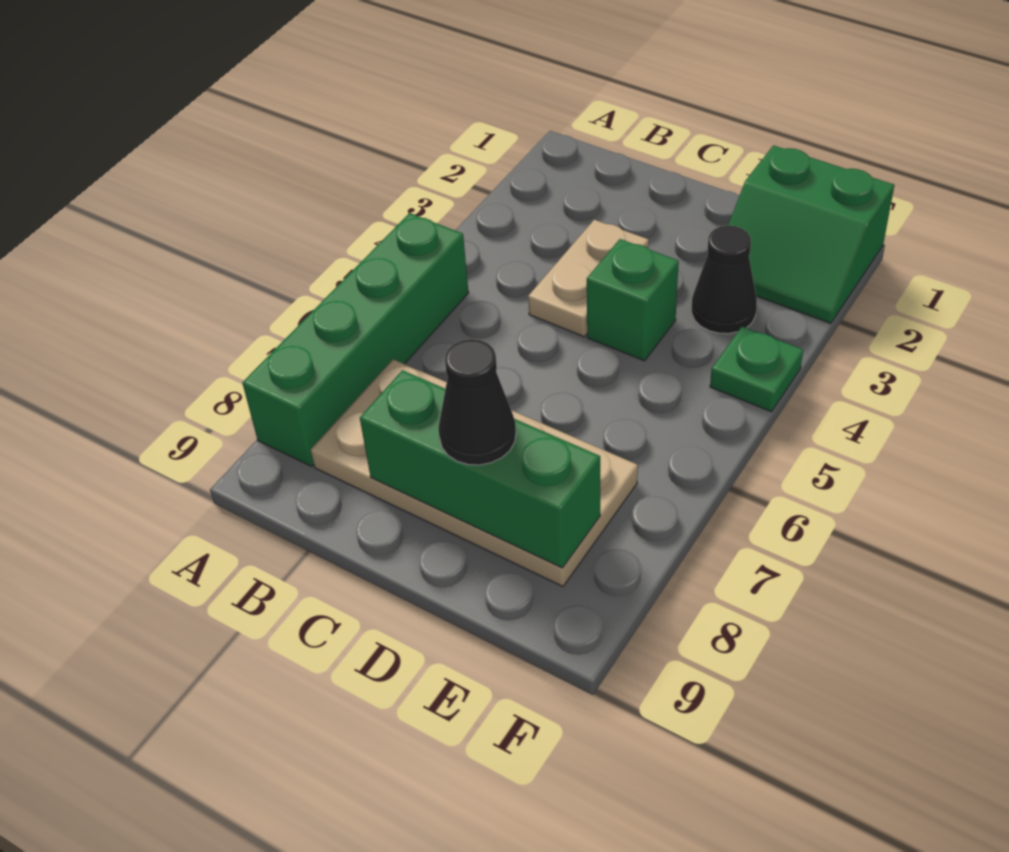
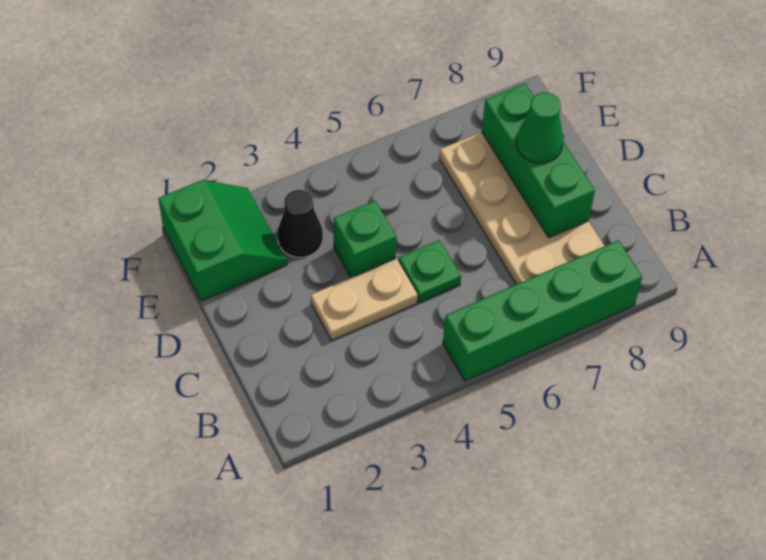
black cone D8 level 3 -> green cone D8 level 3
green plate F4 level 1 -> green plate C5 level 1

